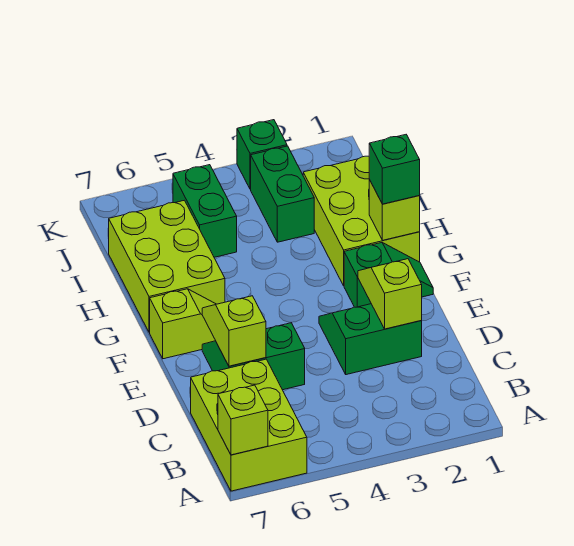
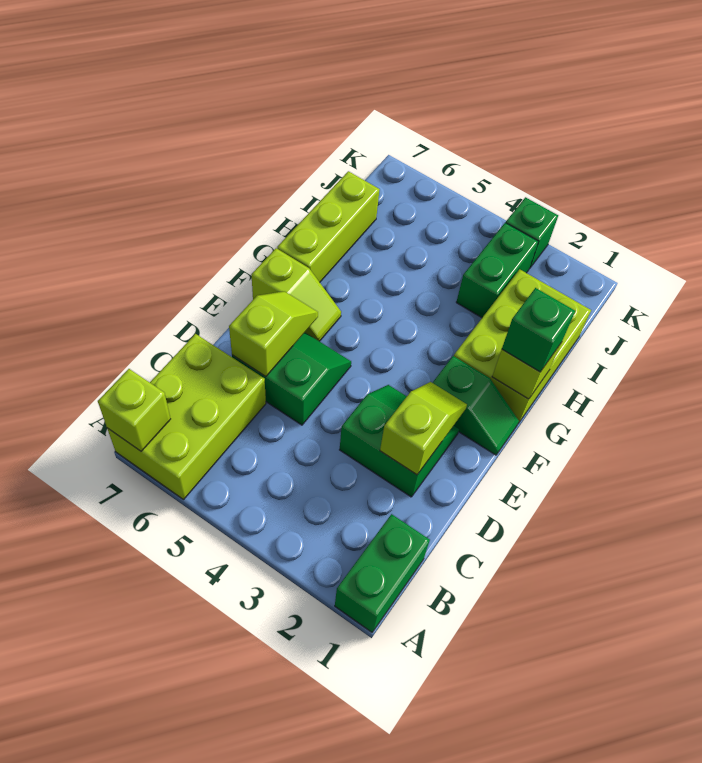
lime brick G6:I7 level 1 -> lime brick G7:I7 level 1
green brick I5:J5 level 1 -> green brick A1:B1 level 1

